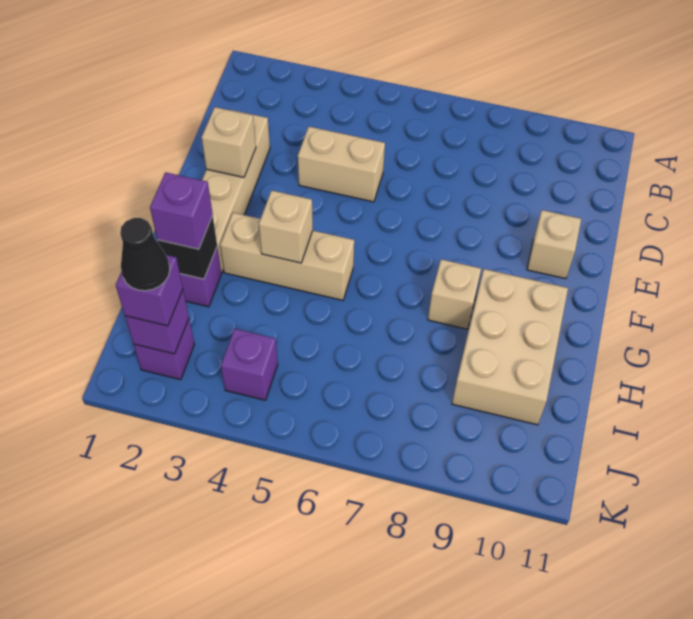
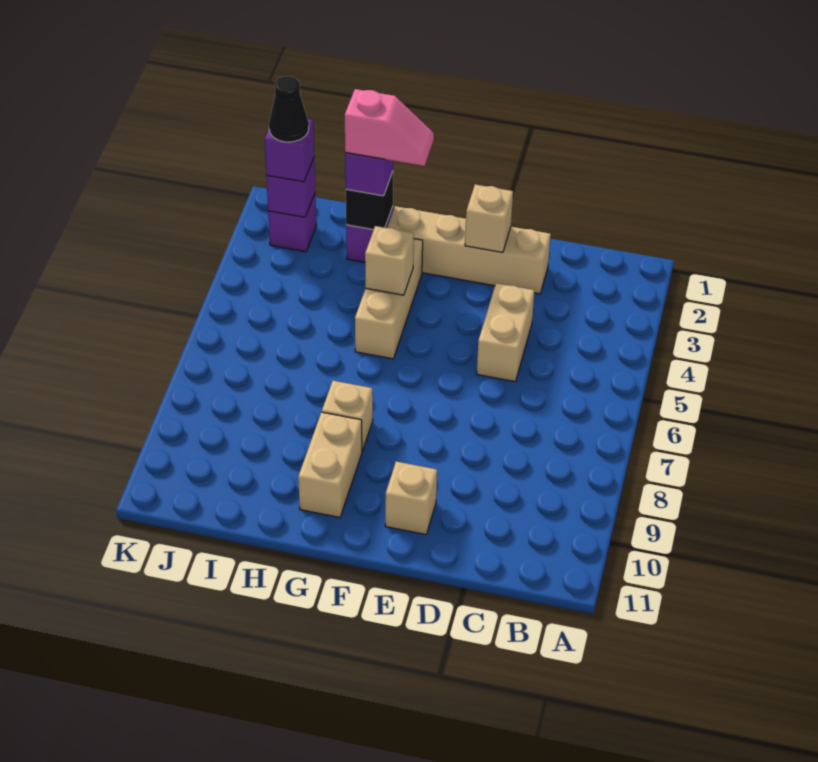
none -> pink slope G2:H2 level 4 top H
tan brick G9:I10 level 1 -> tan brick G9:G10 level 1
purple brick J4 level 1 -> none

